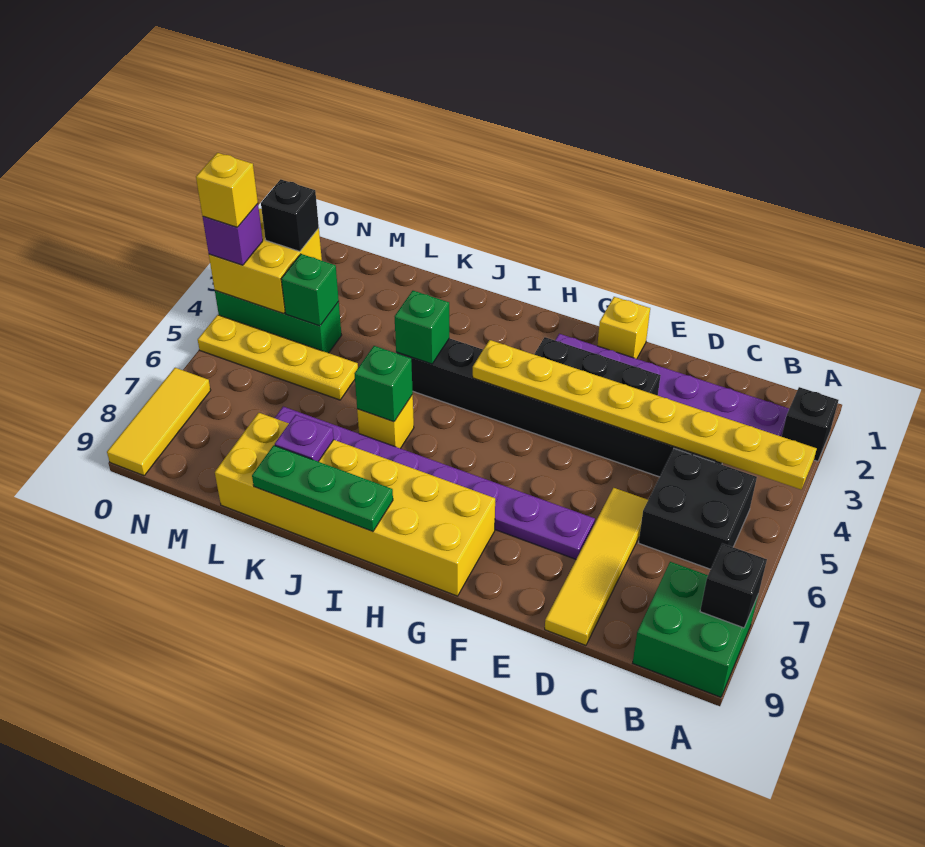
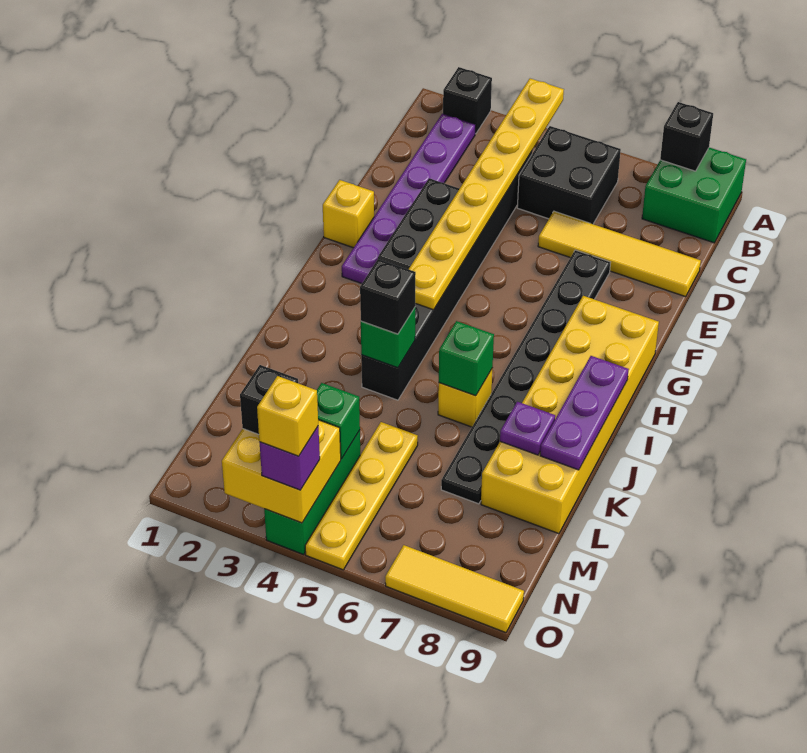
purple plate E7:L7 level 1 -> black plate E7:L7 level 1
green plate I9:K9 level 2 -> purple plate I9:K9 level 2
none -> black brick J4 level 3

